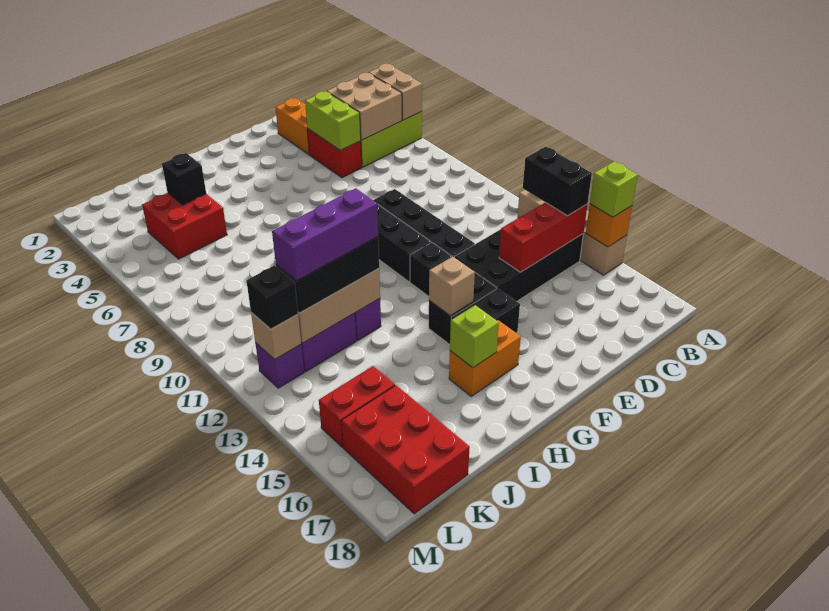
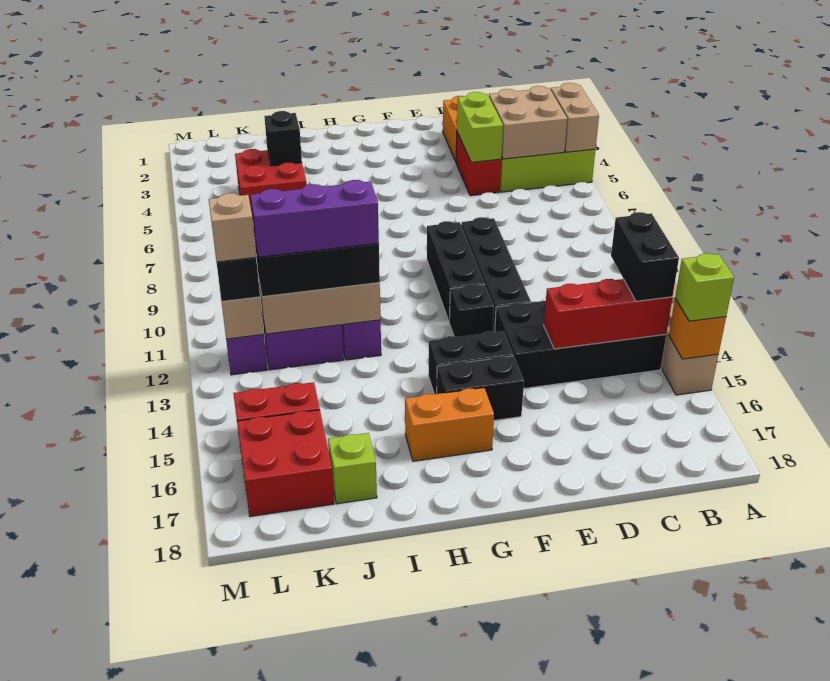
tan brick G14 level 2 -> tan brick L12 level 4
lime brick H16 level 2 -> lime brick J17 level 1
red brick K16:L18 level 1 -> red brick K16:L17 level 1

